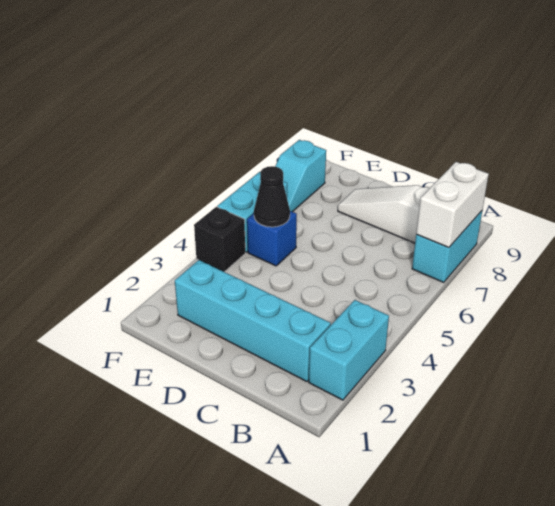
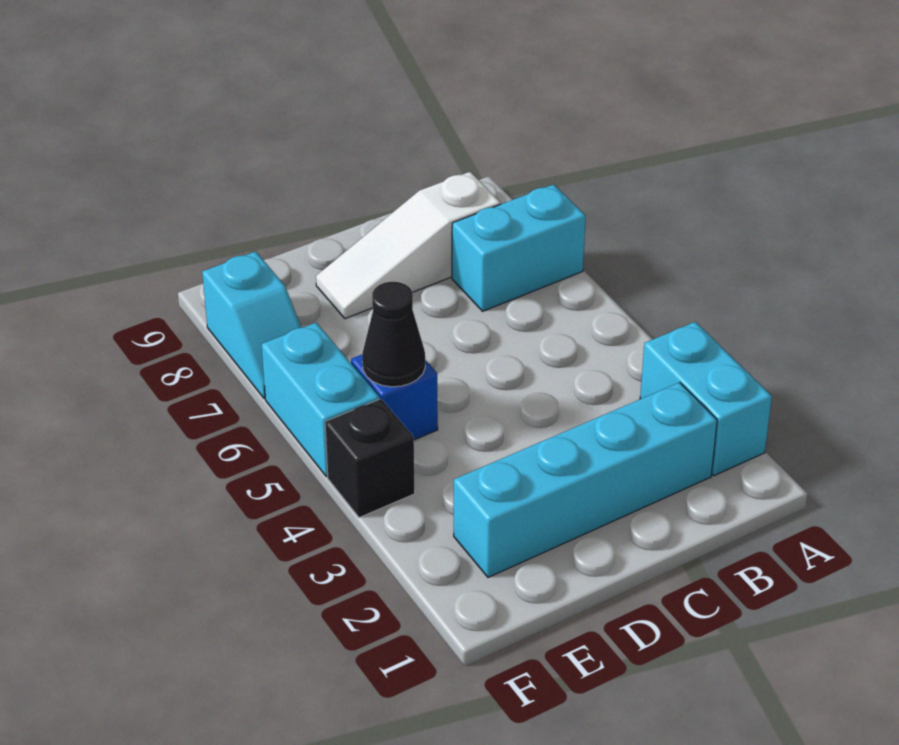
cyan brick A7:A8 level 1 -> cyan brick A7:B7 level 1
white brick A7:A8 level 2 -> none

